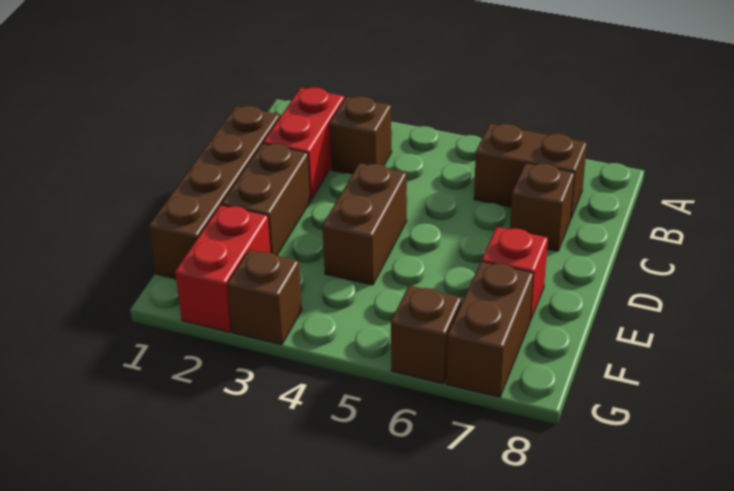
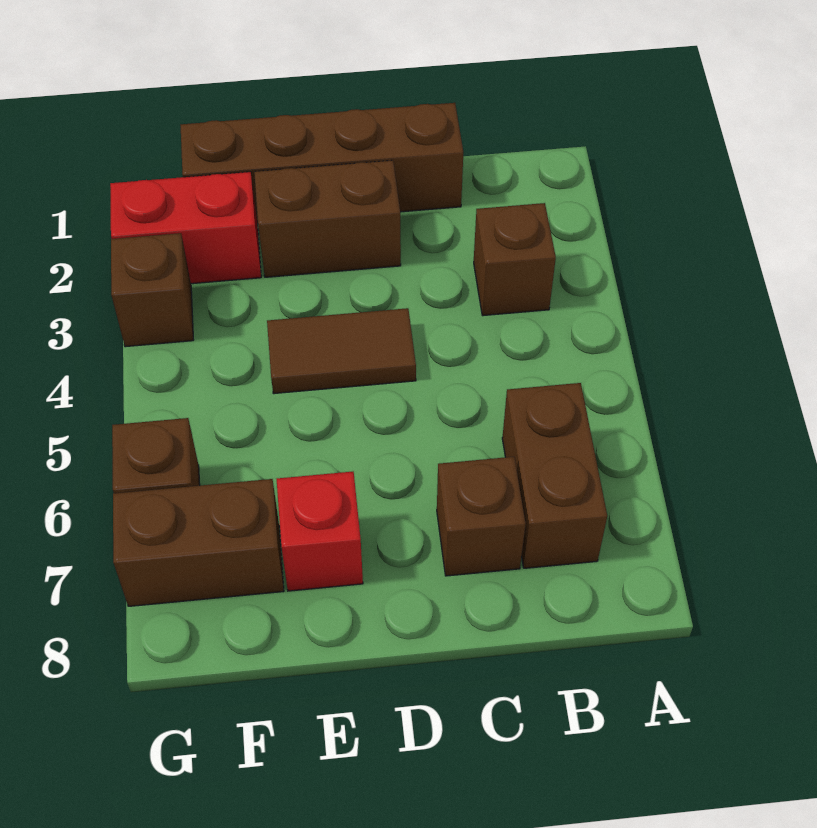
red brick B2:C2 level 1 -> none
brown brick D4:E4 level 1 -> brown tile D4:E4 level 1

